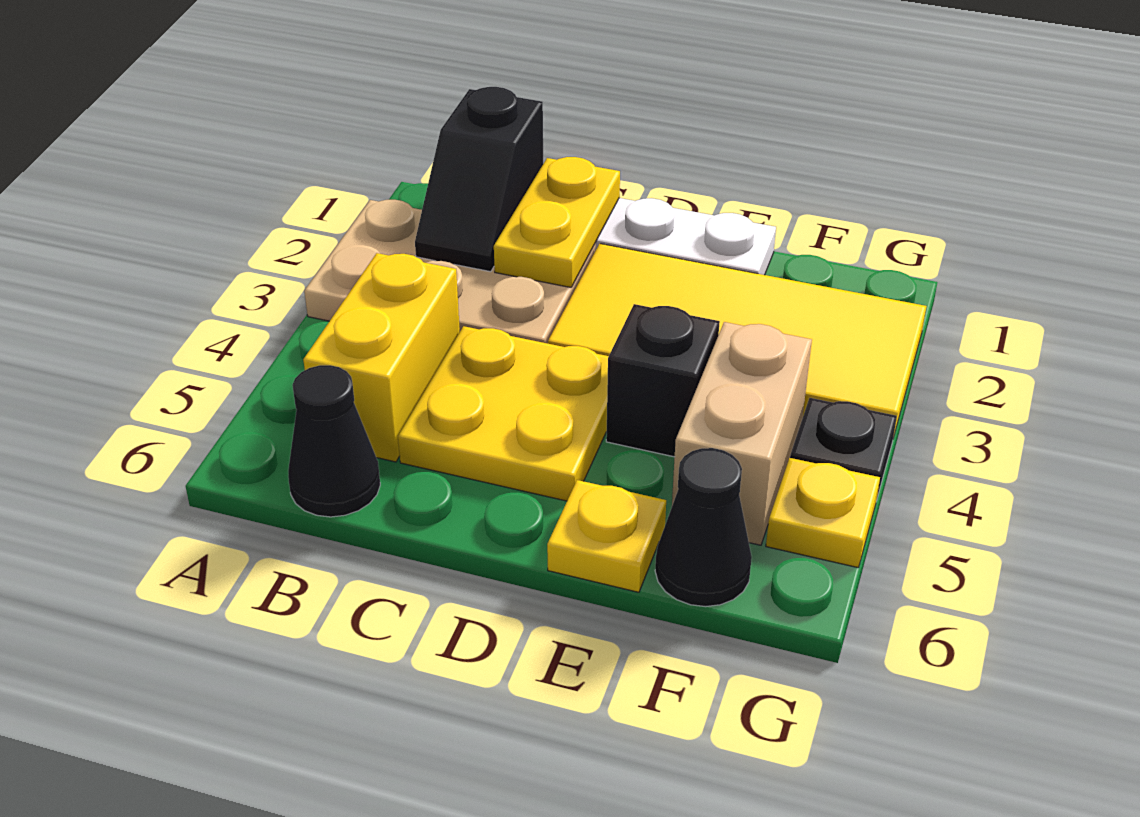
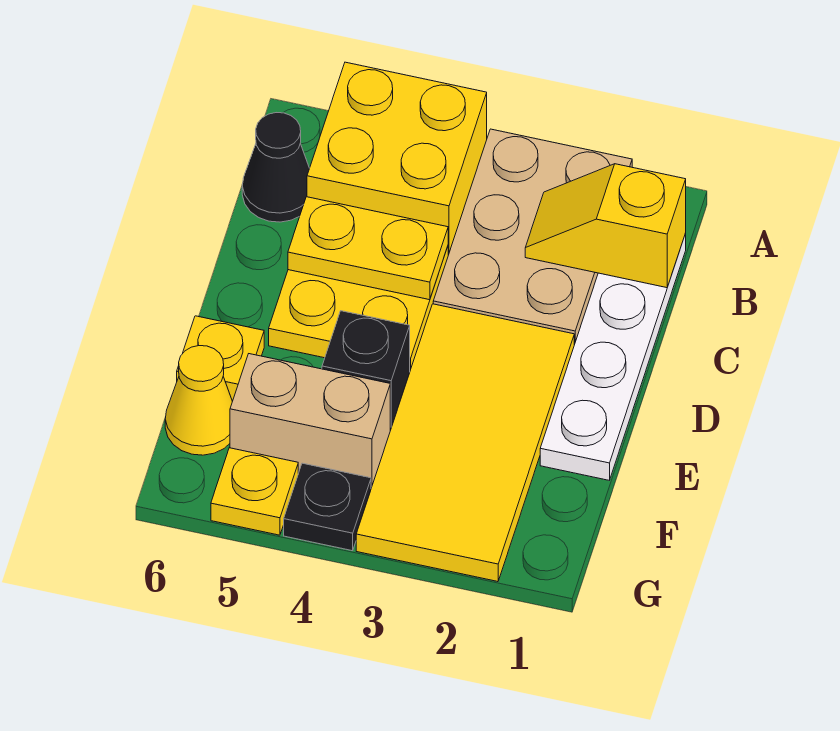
black slope B1:B2 level 2 top 1 -> yellow slope B1:B2 level 2 top 1
yellow brick B4:B5 level 1 -> yellow brick A4:B5 level 1
yellow plate C1:C2 level 2 -> yellow plate C4:C5 level 2
black cone F6 level 1 -> yellow cone F6 level 1

